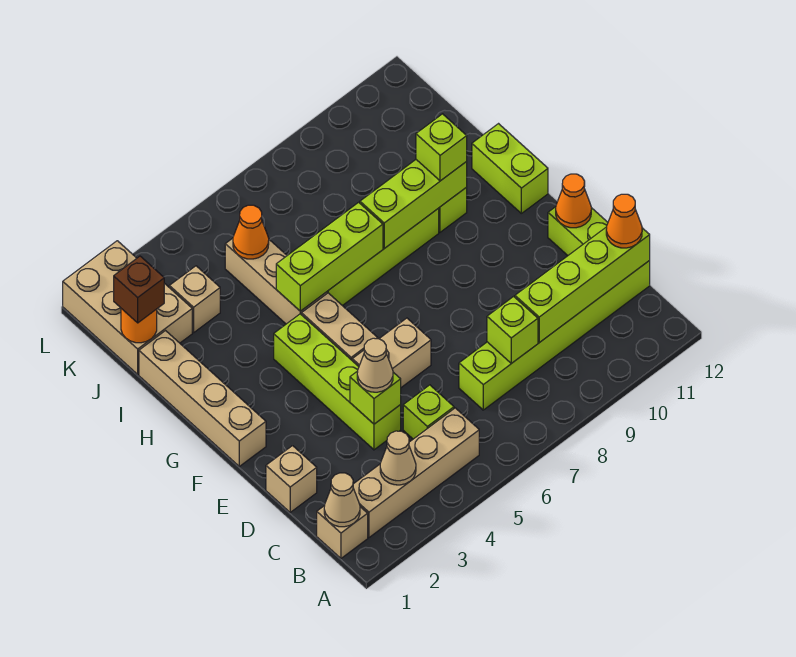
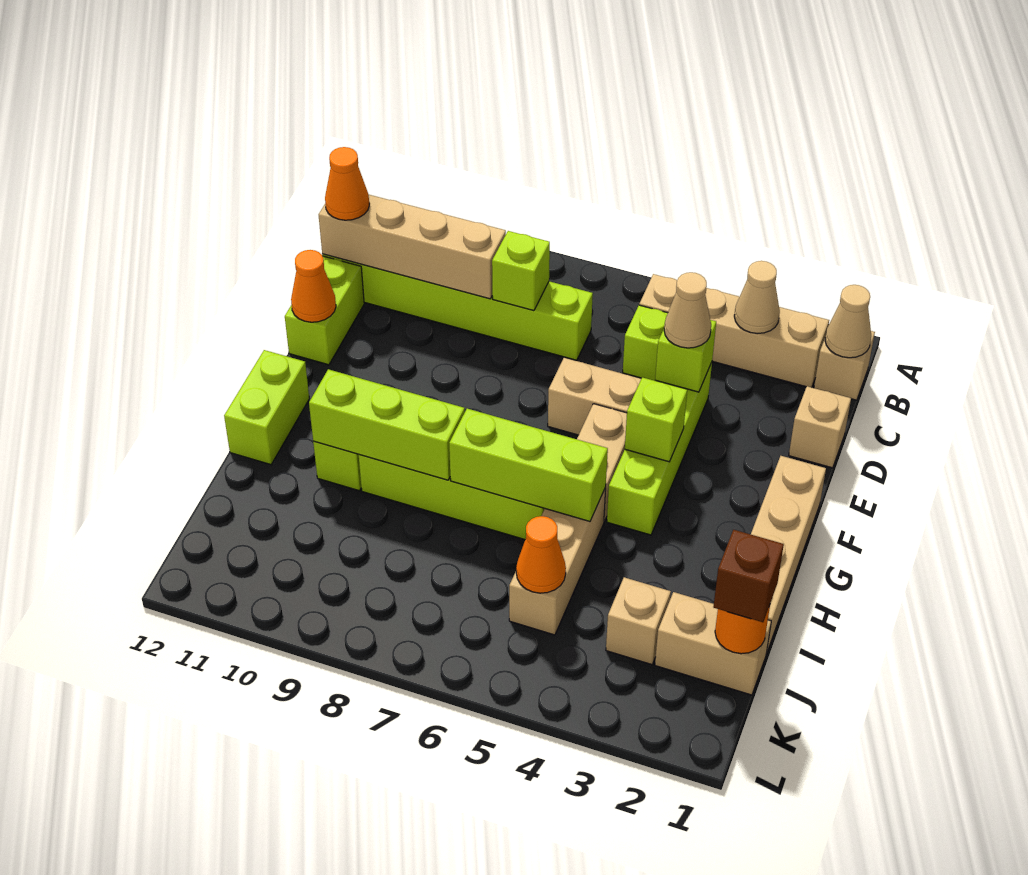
lime brick C9:C12 level 2 -> tan brick C9:C12 level 2
lime brick H10 level 3 -> lime brick F4 level 2
tan brick J1:L2 level 1 -> tan brick J1:J2 level 1

